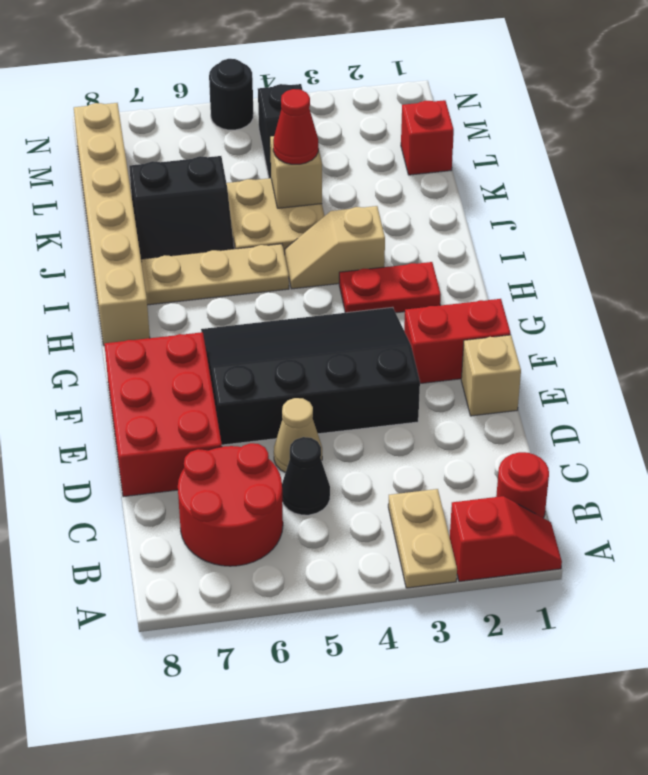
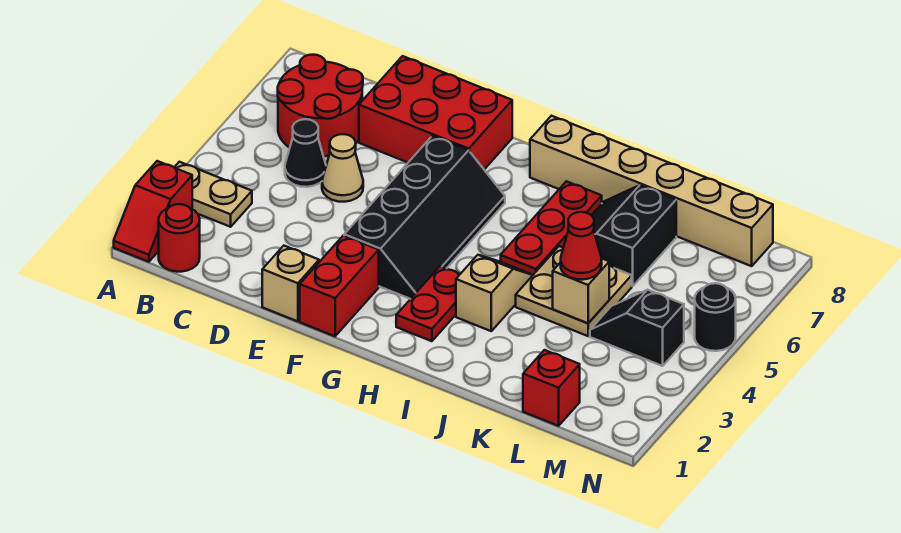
black slope E3:G6 level 1 top E -> black slope F3:G6 level 1 top F
tan plate I5:I7 level 1 -> red plate I5:I7 level 1

